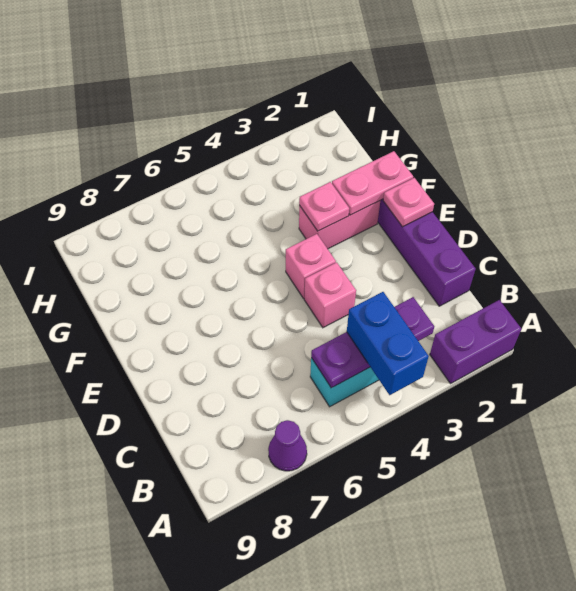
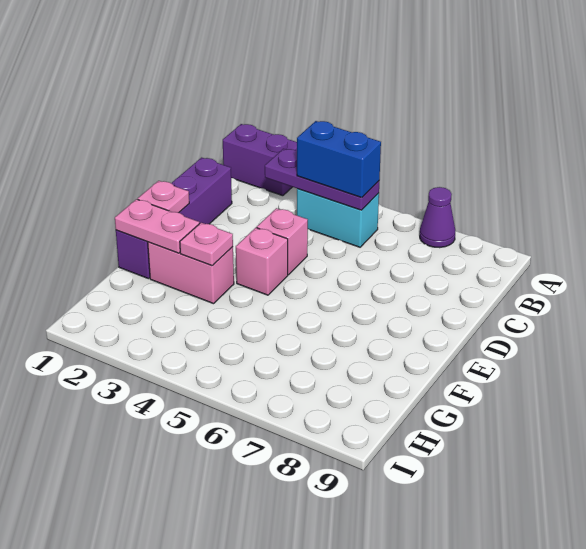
blue brick A4:B4 level 3 -> blue brick B4:B5 level 3

